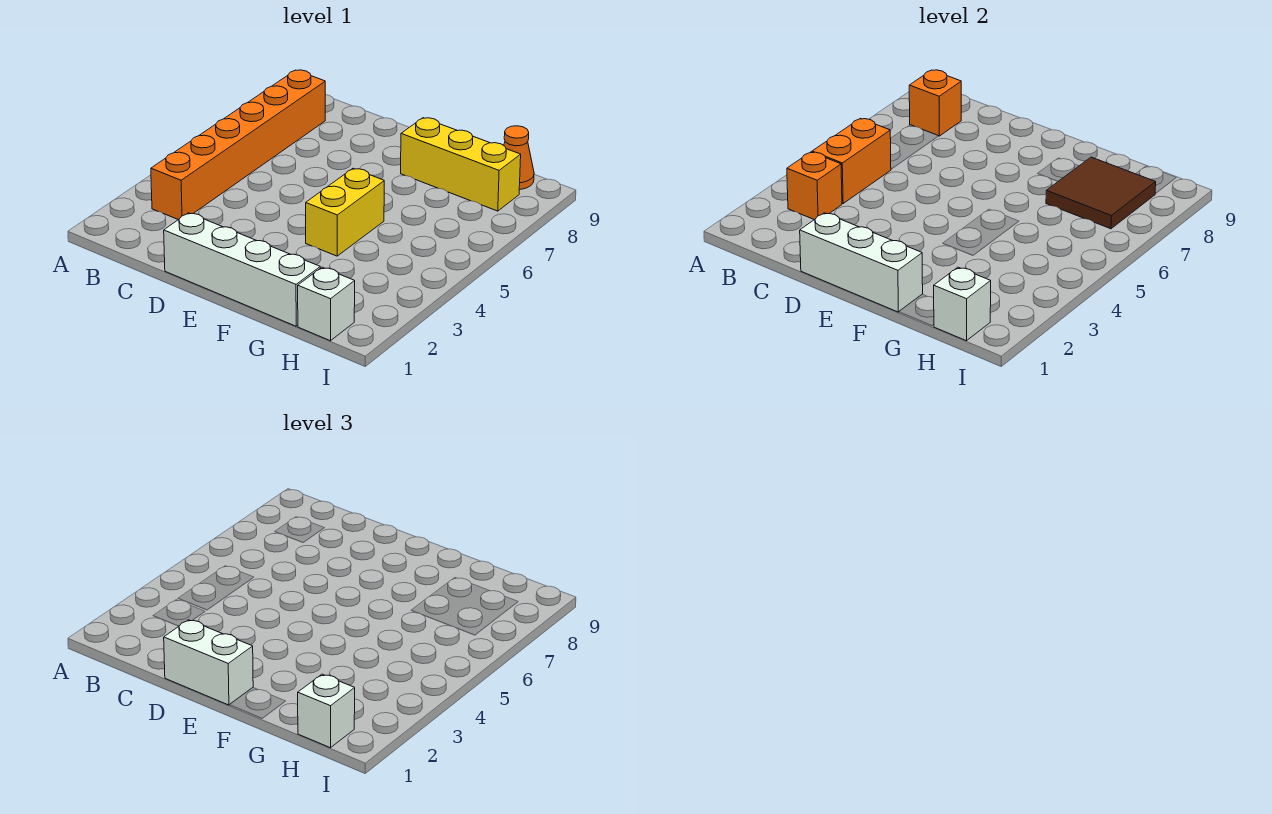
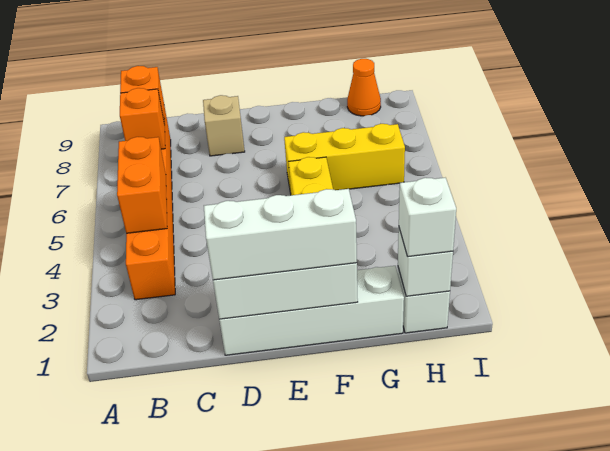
orange brick B3 level 2 -> orange brick B7 level 2
white brick D1:E1 level 3 -> white brick D1:F1 level 3
none -> tan brick D8 level 1
yellow brick F8:H8 level 1 -> yellow brick F6:H6 level 1
brown tile G7:H8 level 2 -> none

